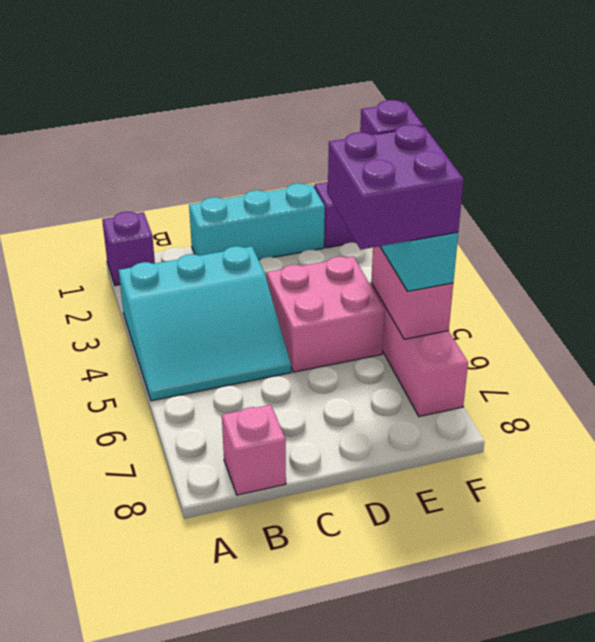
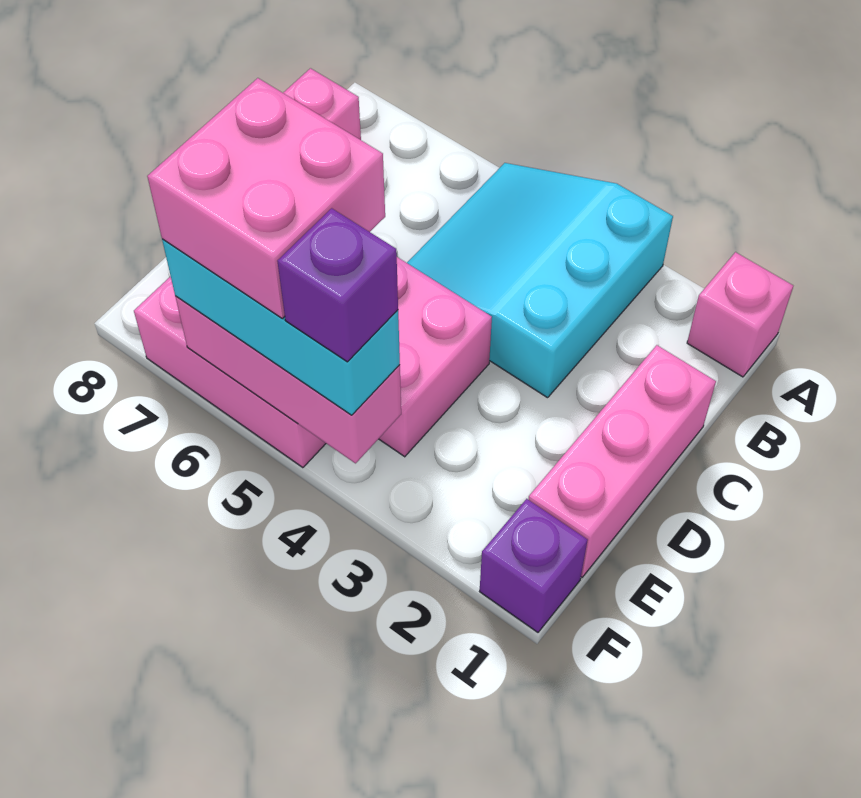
purple brick A1 level 1 -> pink brick A1 level 1
cyan brick C1:E1 level 1 -> pink brick C1:E1 level 1
purple brick E5:F6 level 4 -> pink brick E5:F6 level 4
pink brick F5:F6 level 2 -> pink brick F4:F6 level 2

